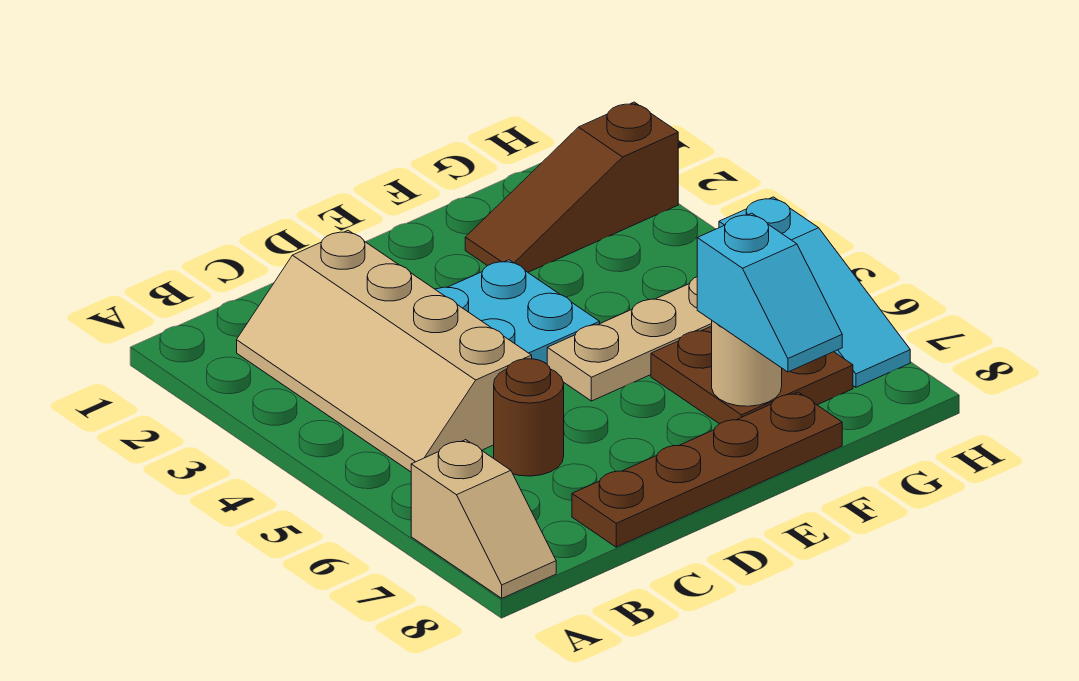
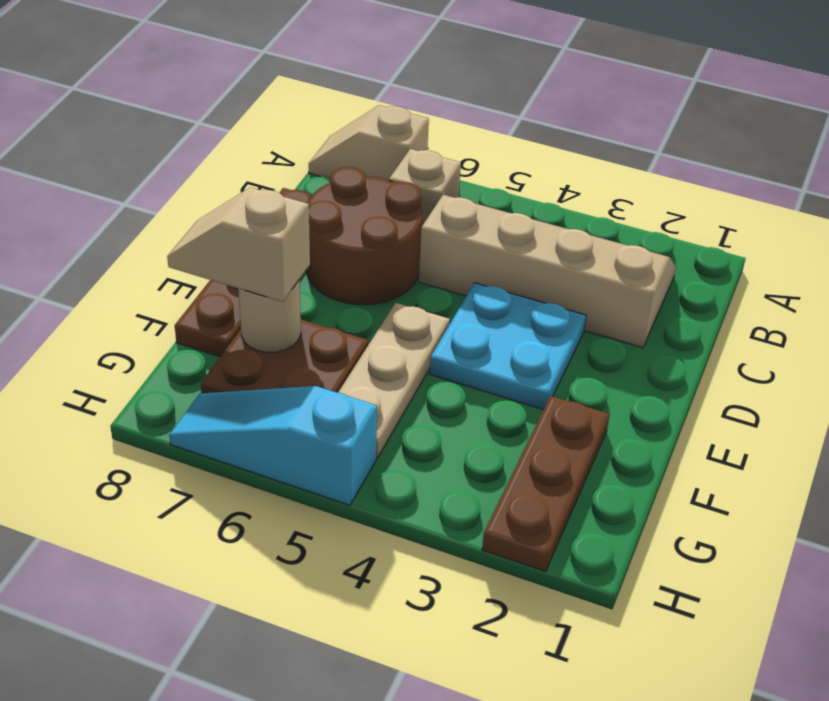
none -> tan brick B6 level 1
brown round brick C6 level 1 -> brown round brick C6:D7 level 1
brown slope F2:H2 level 1 top H -> brown plate F2:H2 level 1
cyan slope F7:F8 level 3 top 7 -> tan slope F7:F8 level 3 top 7

